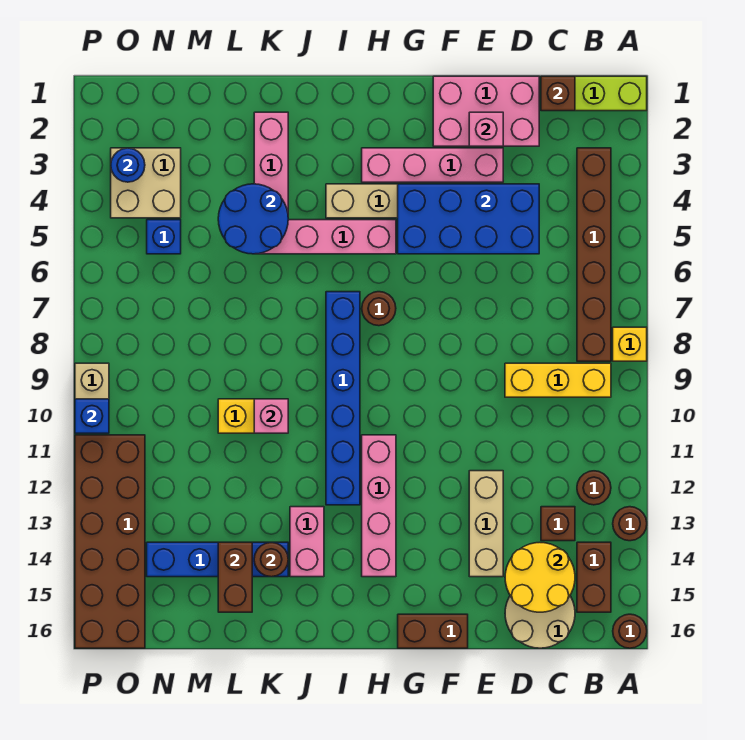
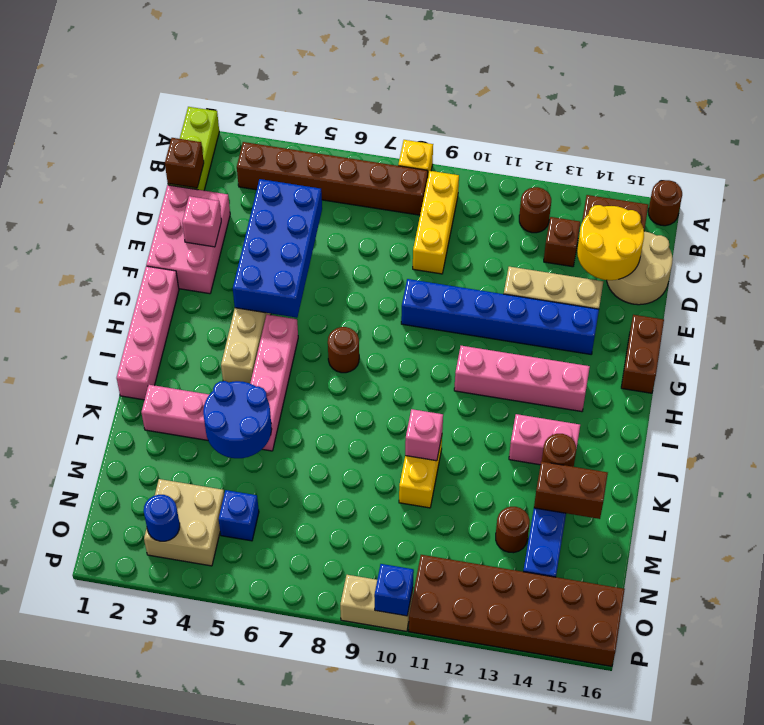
brown round brick A13 level 1 -> brown round brick M13 level 1
pink brick E3:H3 level 1 -> pink brick G1:J1 level 1
blue brick I7:I12 level 1 -> blue brick F9:F14 level 1

